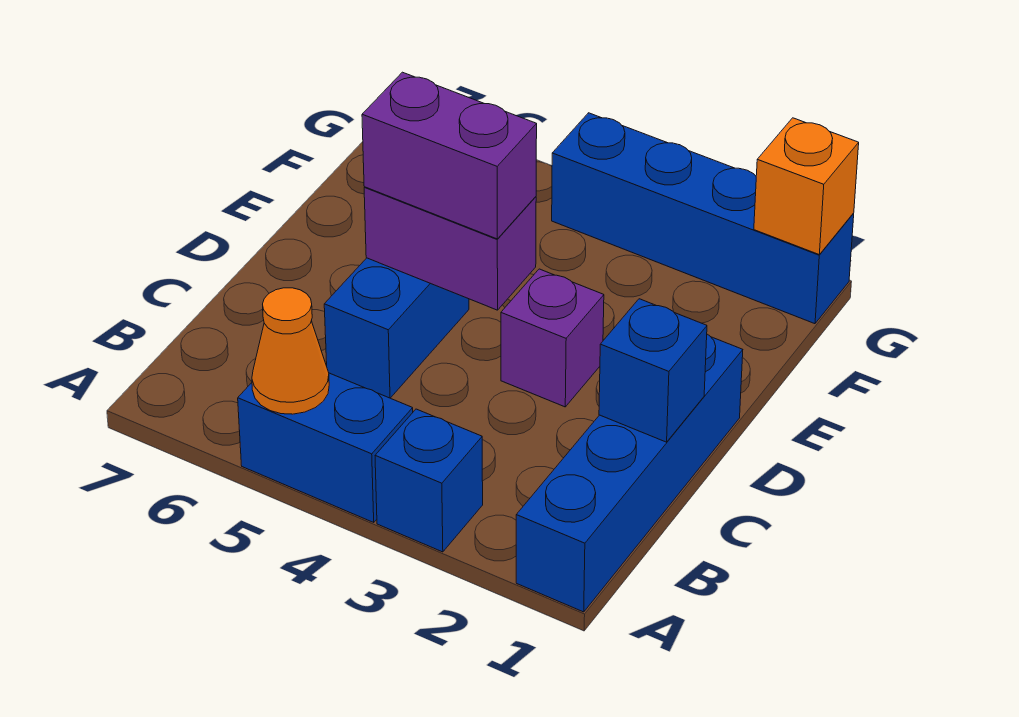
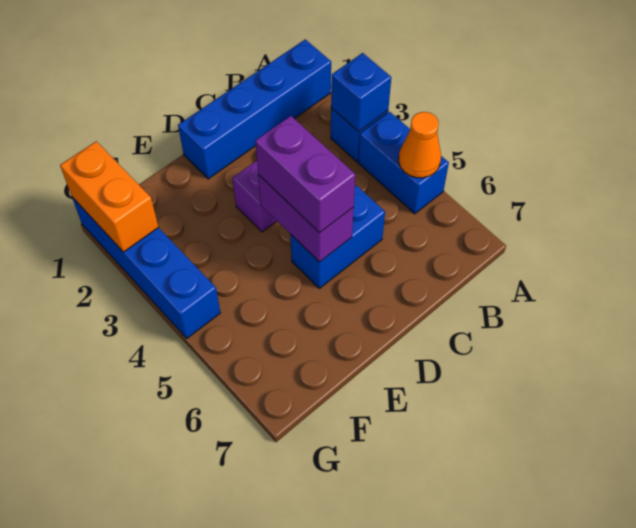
blue brick C1 level 2 -> blue brick A3 level 2
orange brick G1 level 2 -> orange brick G1:G2 level 2

